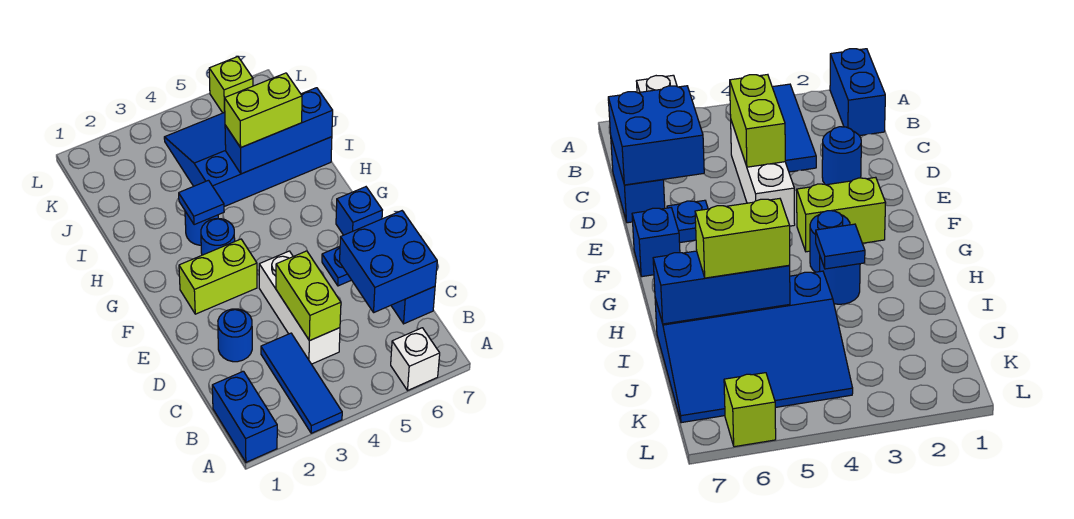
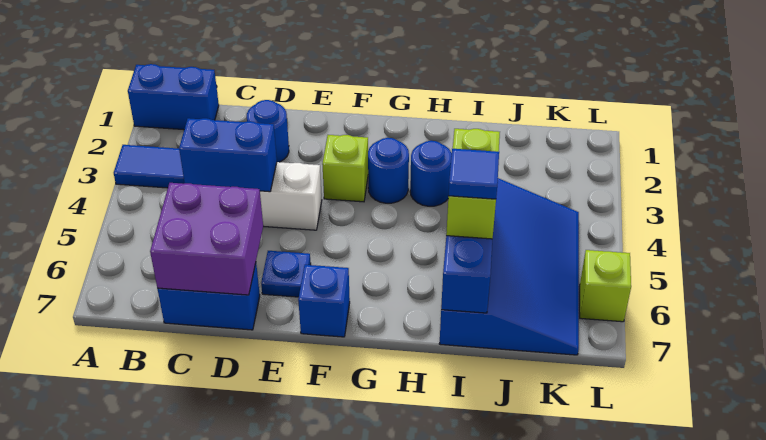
white brick A6 level 1 -> none
lime brick C4:D4 level 2 -> blue brick C4:D4 level 2
blue brick C6:D7 level 2 -> purple brick C6:D7 level 2
lime brick F2:F3 level 1 -> lime brick F3 level 1
blue tile H3 level 2 -> blue tile I6 level 4

